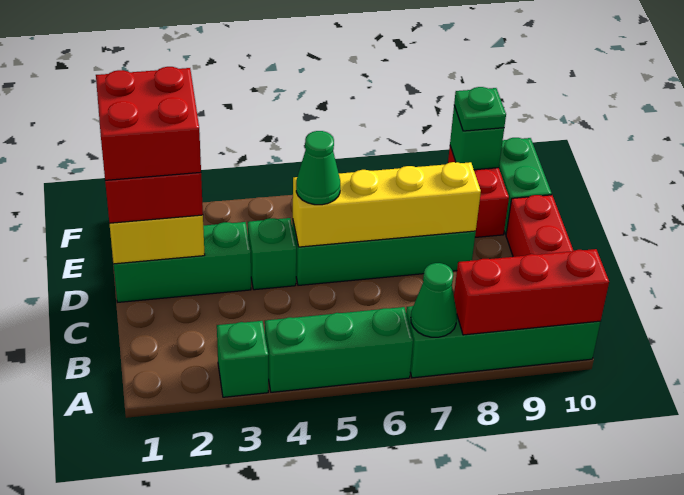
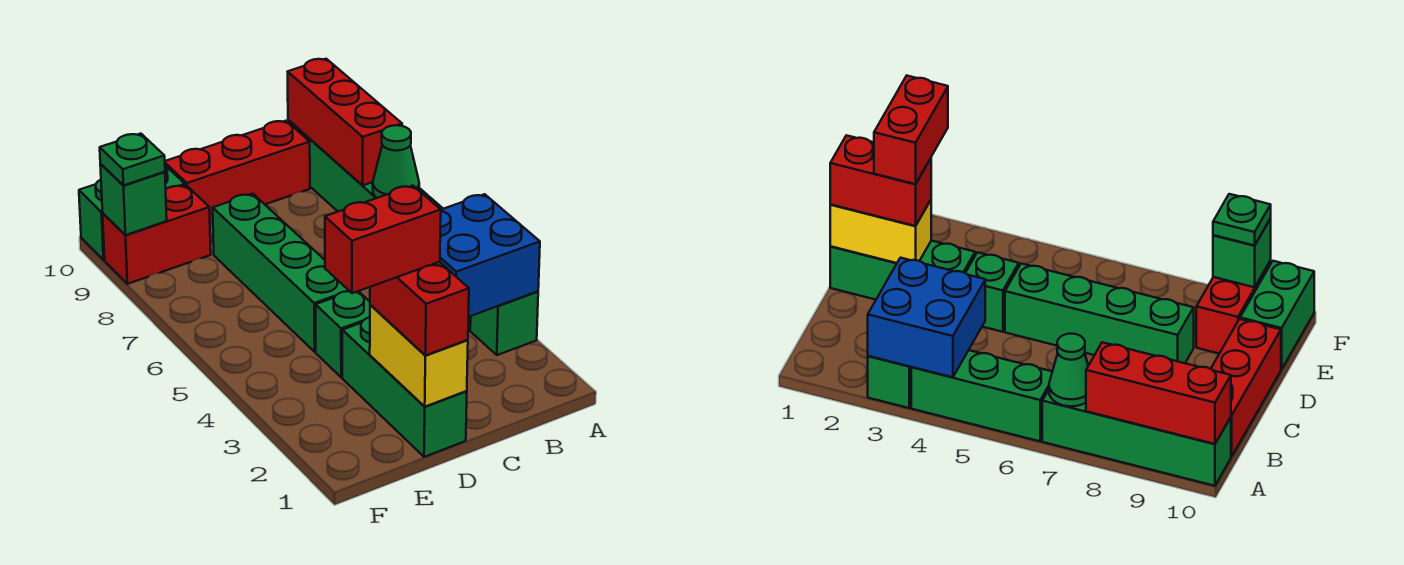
none -> blue brick A3:B4 level 2
red brick D1:E2 level 4 -> red brick D2:E2 level 4
yellow brick D5:D8 level 2 -> none
green cone D5 level 3 -> none

